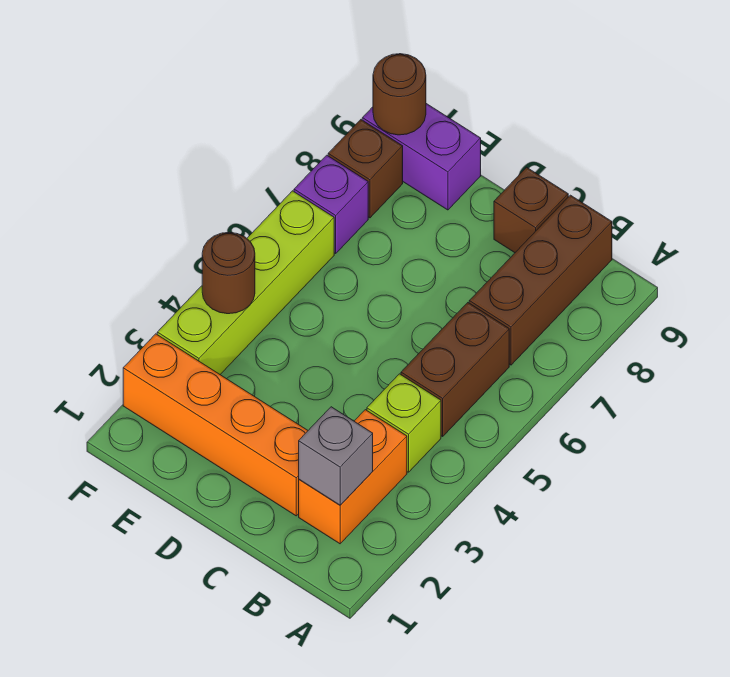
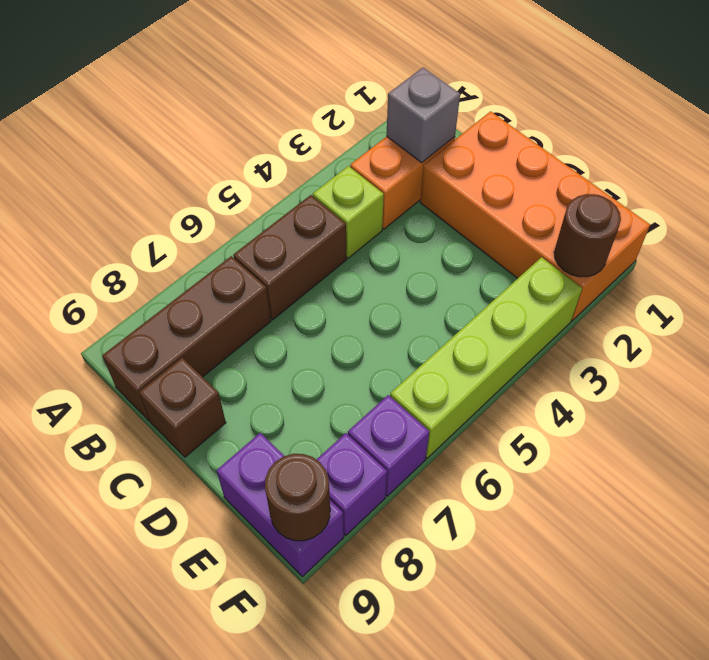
orange brick C2:F2 level 1 -> orange brick C1:F2 level 1
brown round brick F4 level 2 -> brown round brick F2 level 2
brown brick F8 level 1 -> purple brick F8 level 1

